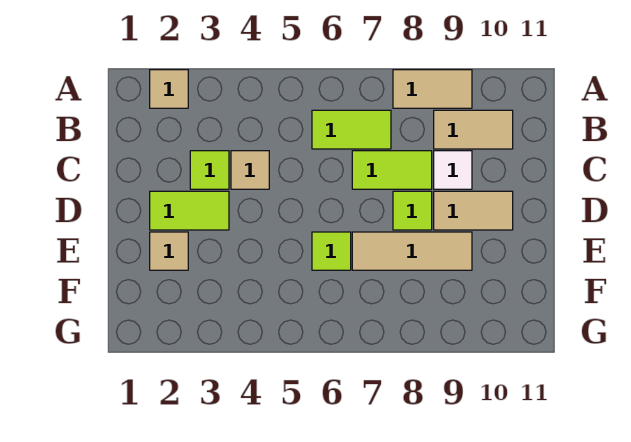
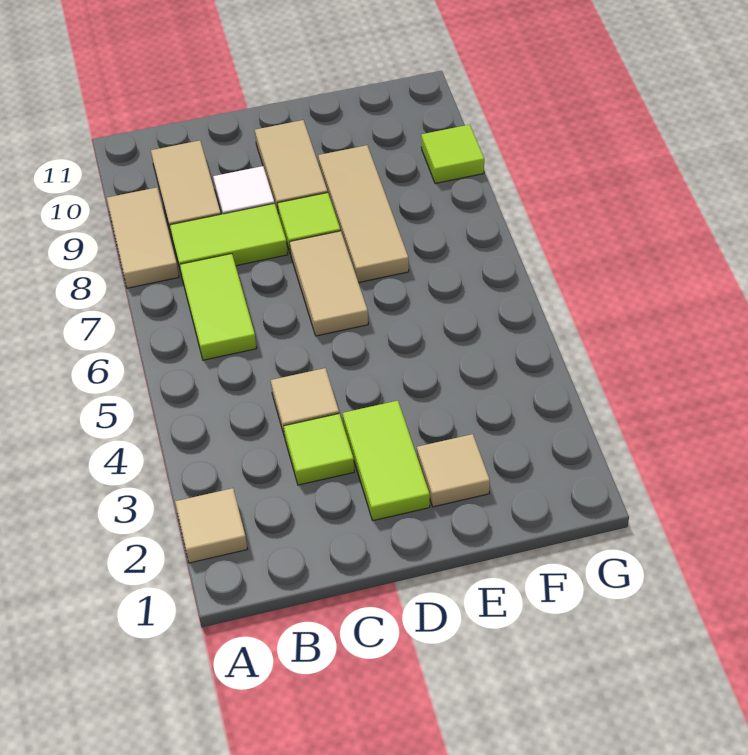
lime tile C7:C8 level 1 -> lime tile B8:C8 level 1
none -> tan tile D6:D7 level 1
lime tile E6 level 1 -> lime tile G9 level 1

